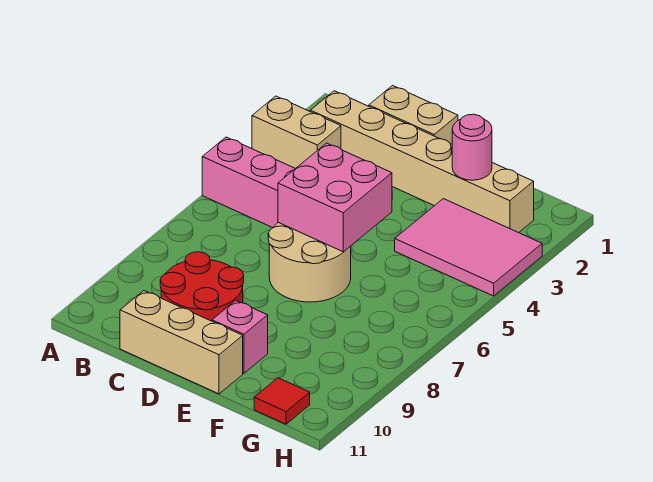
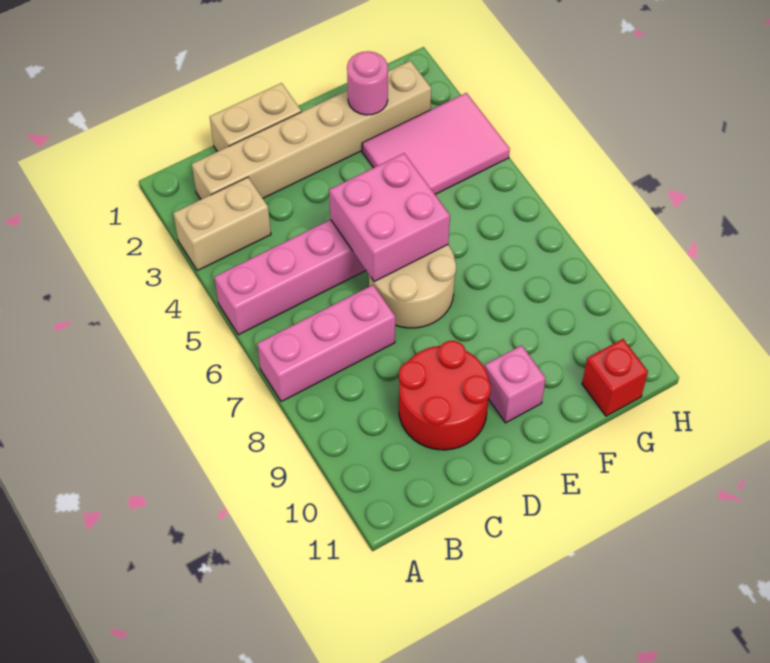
none -> pink brick A7:C7 level 1
tan brick C11:E11 level 1 -> none
red tile G11 level 1 -> red brick G11 level 1

